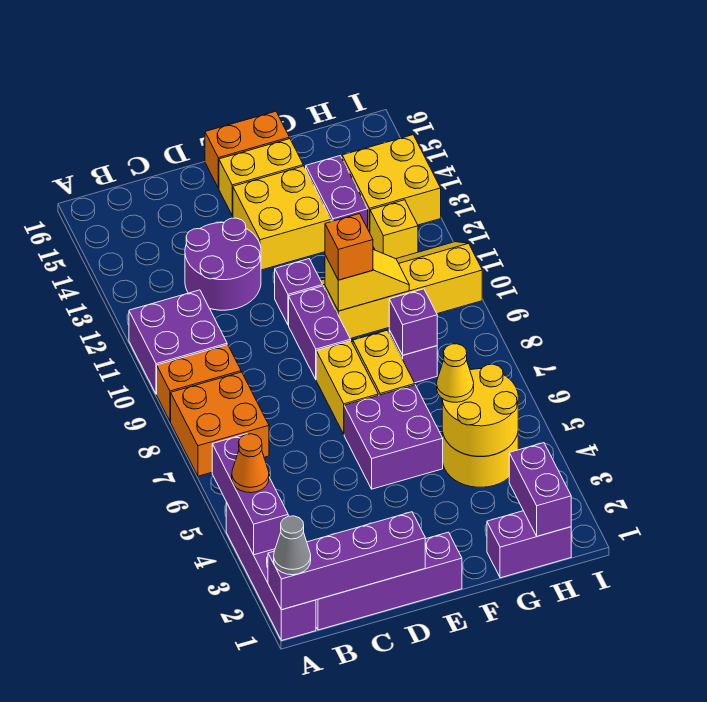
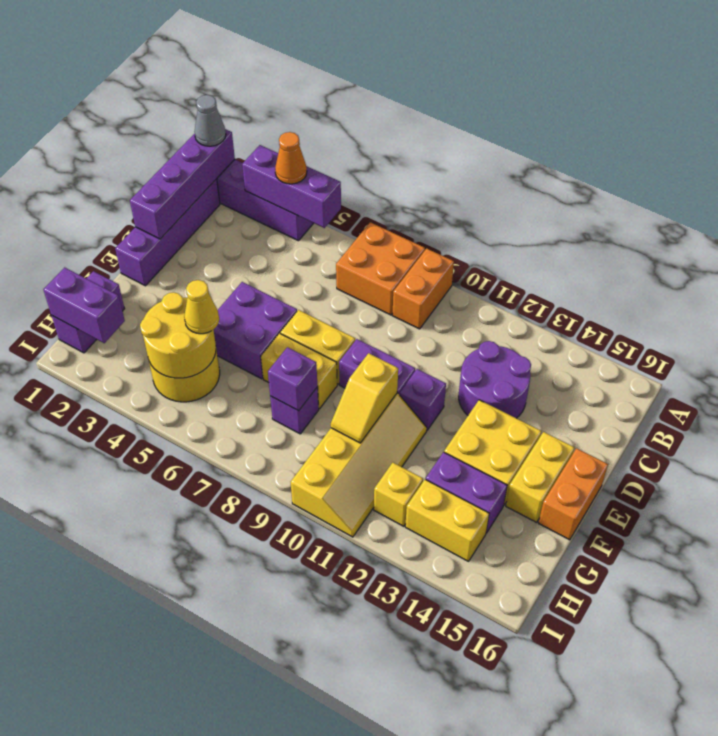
purple brick A10:B11 level 1 -> none
orange brick F10 level 3 -> none
yellow brick H13:I14 level 1 -> yellow brick H13:H14 level 1

